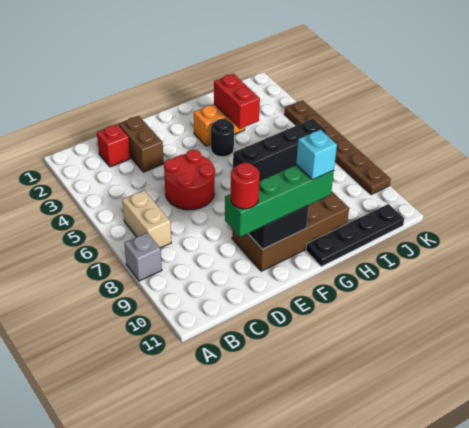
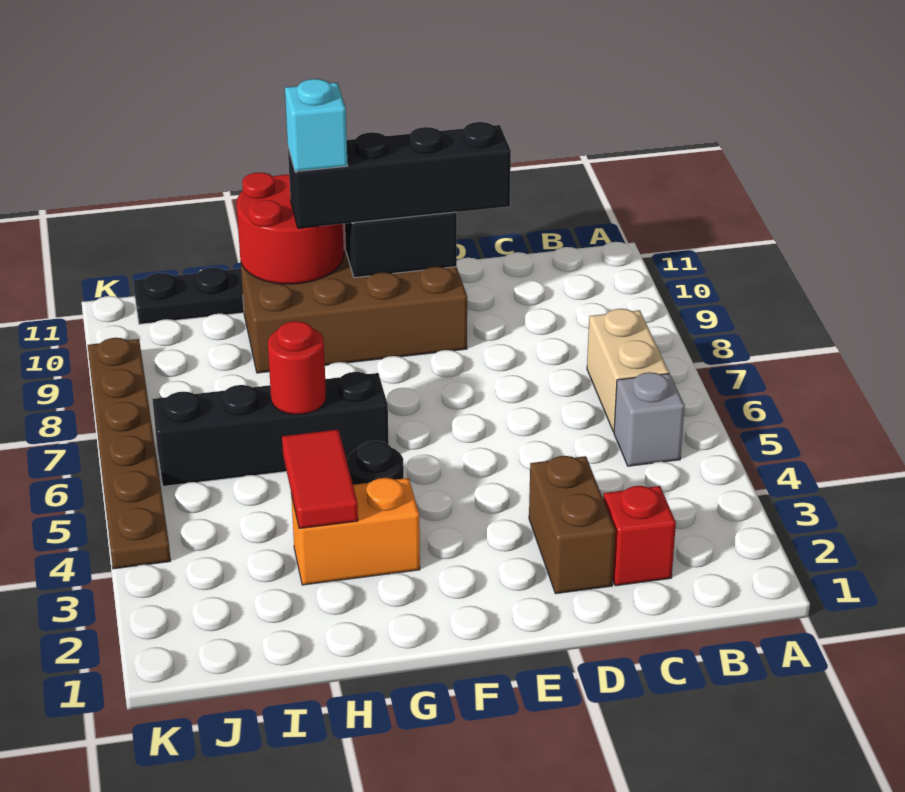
grey brick A8 level 1 -> grey brick B5 level 1
red round brick D5:E6 level 1 -> red round brick G10:H11 level 2
green brick D10:G10 level 3 -> black brick D10:G10 level 3
red round brick D10 level 4 -> red round brick H6 level 2
red brick H3:H4 level 2 -> red tile H3:H4 level 2

